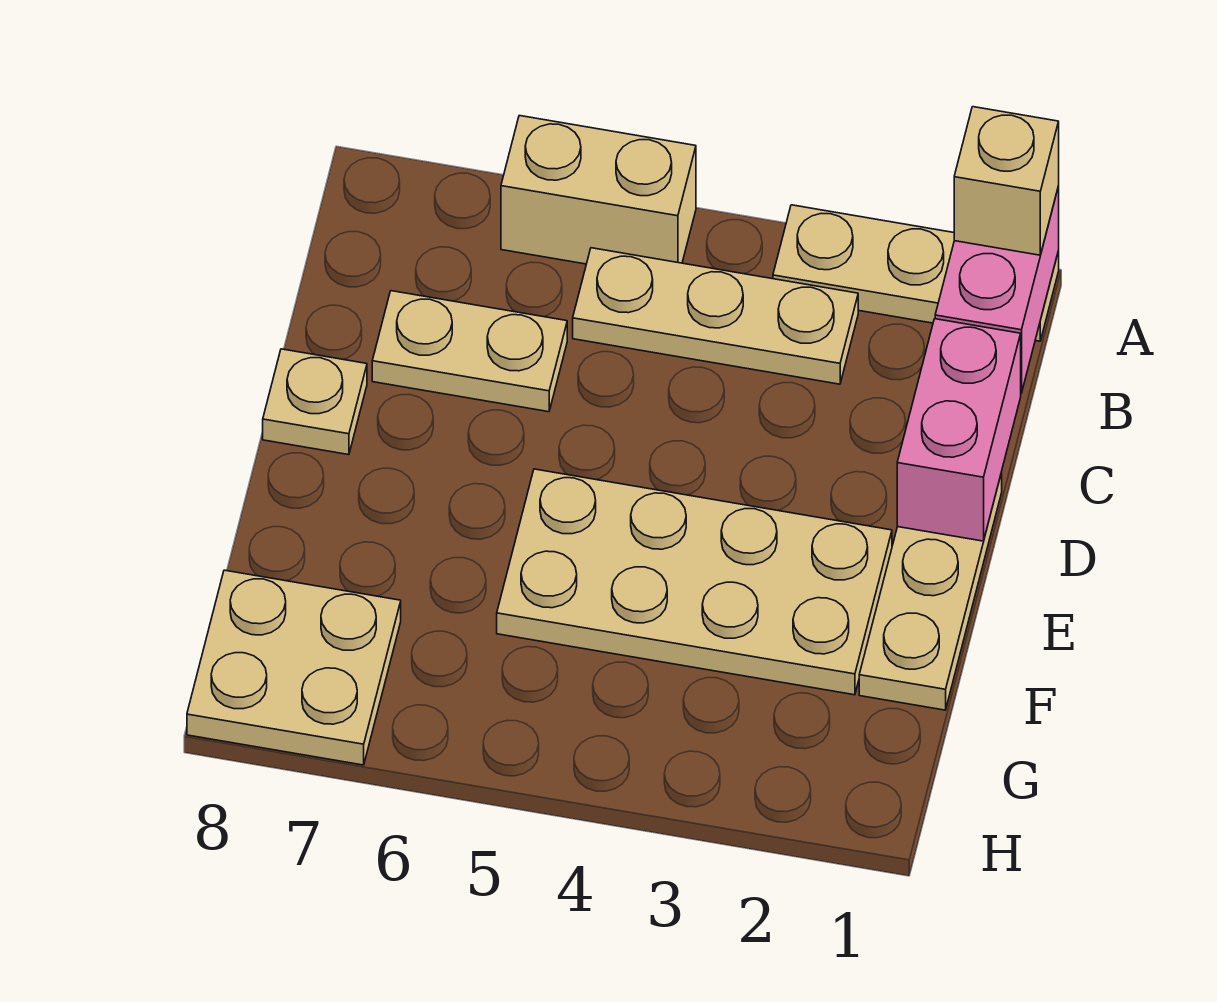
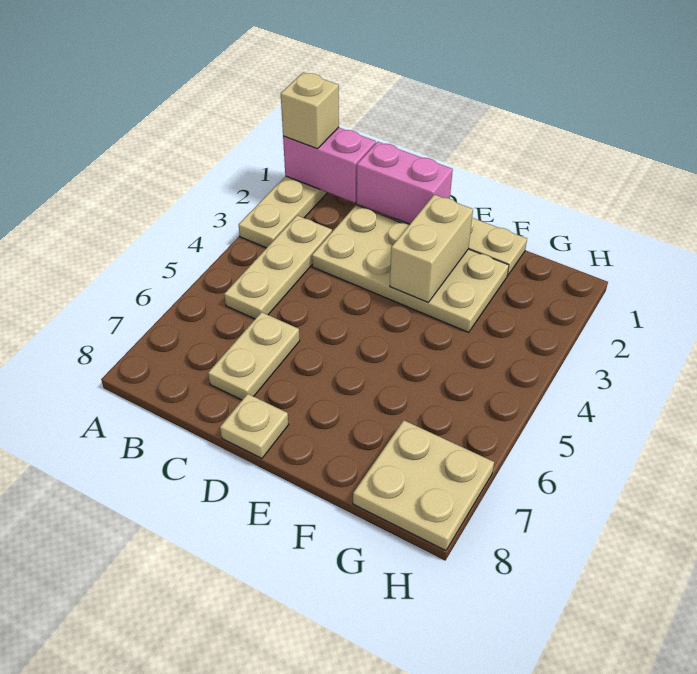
tan brick A5:A6 level 1 -> tan brick E2:E3 level 2
tan plate E2:F5 level 1 -> tan plate C2:F3 level 1

